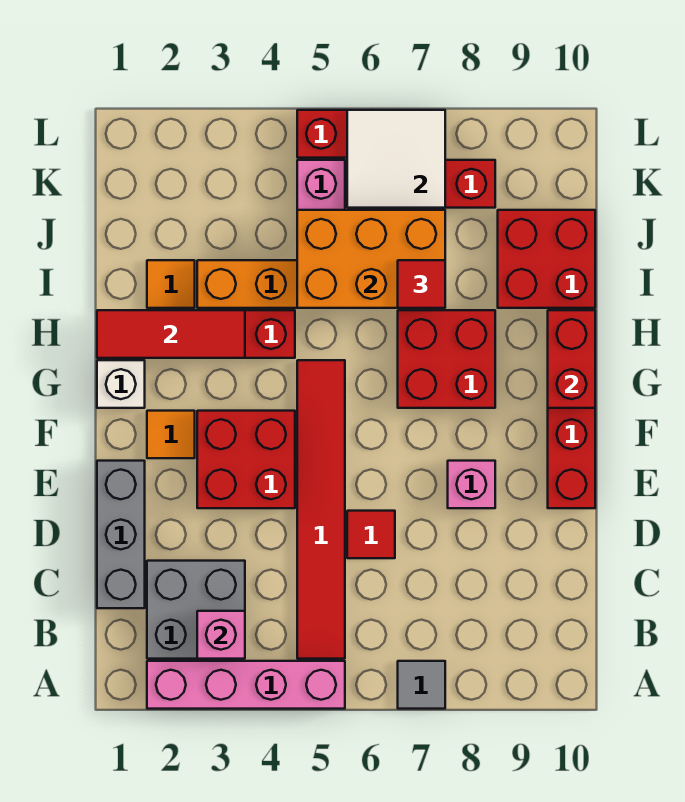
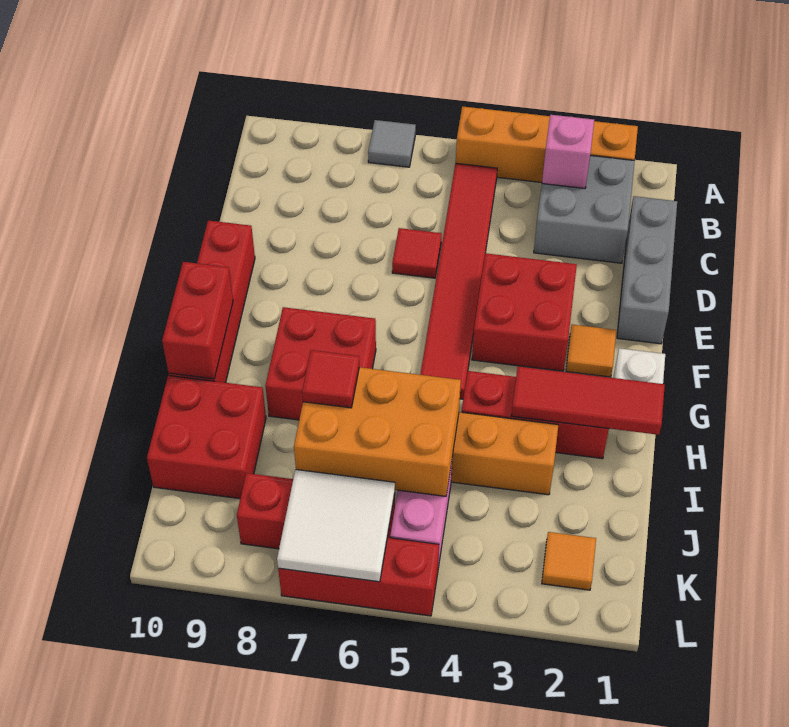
pink brick A2:A5 level 1 -> orange brick A2:A5 level 1
pink brick E8 level 1 -> none
orange tile I2 level 1 -> orange tile K2 level 1

